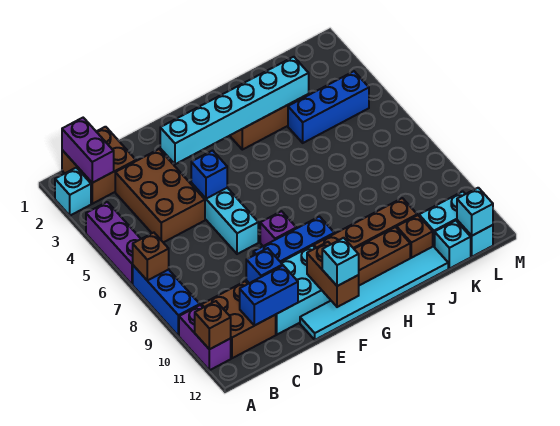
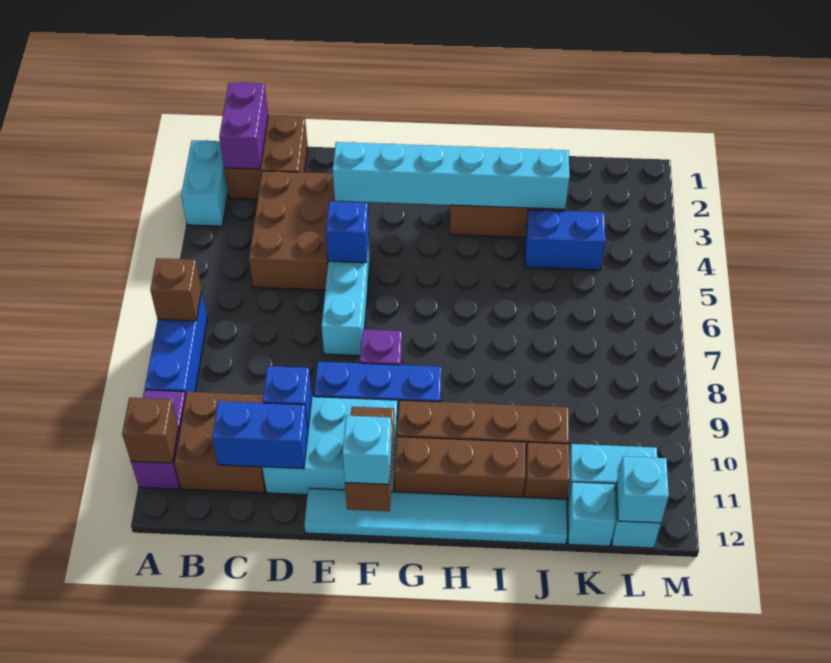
cyan brick A2 level 1 -> cyan brick A2:A3 level 1
purple brick A4:A6 level 1 -> none
blue brick J4:L4 level 1 -> blue brick J4:K4 level 1

